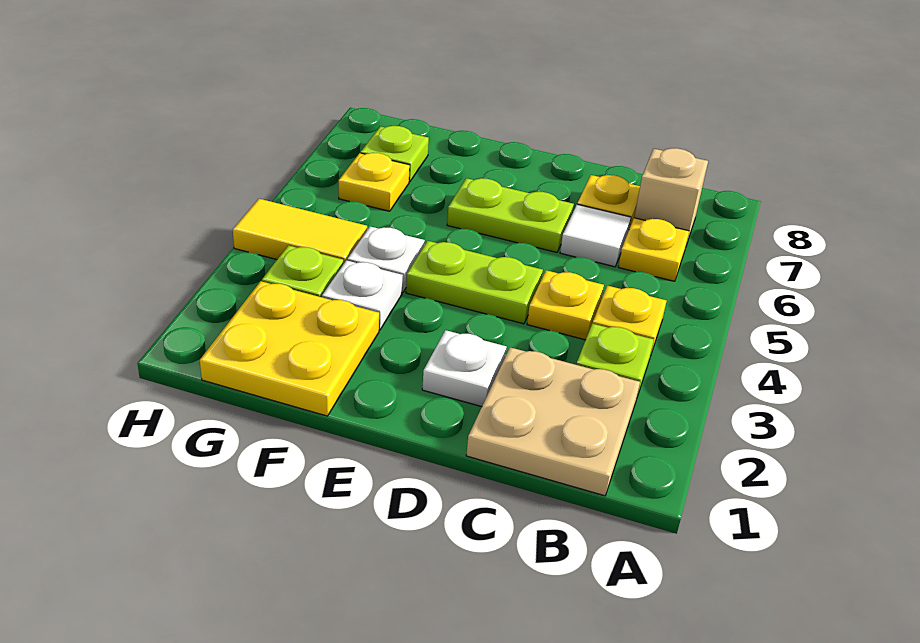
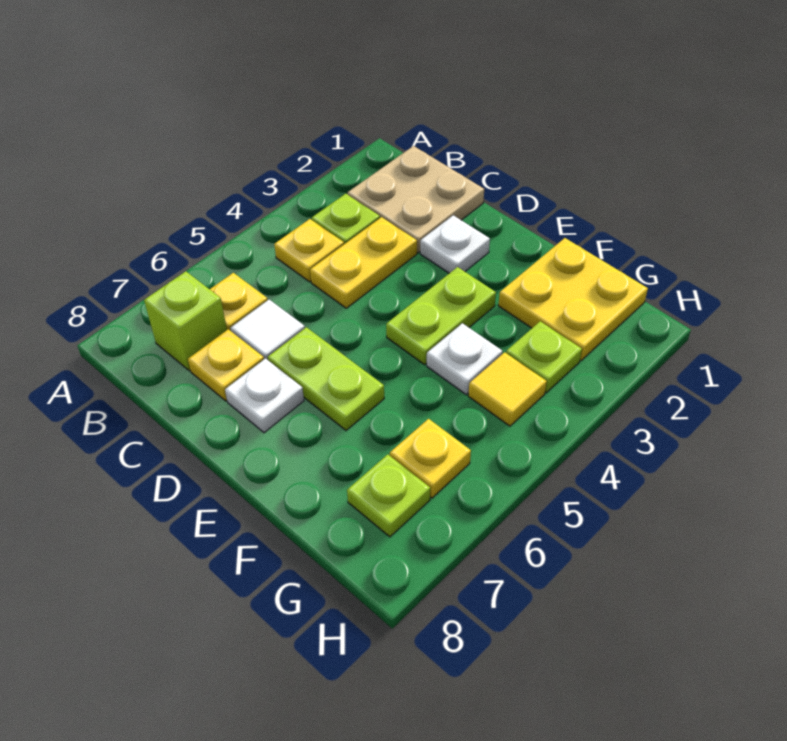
tan brick B7 level 1 -> lime brick B7 level 1
yellow plate C4 level 1 -> yellow plate C3:C4 level 1
lime plate D4:E4 level 1 -> lime plate E3:E4 level 1
white plate F3 level 1 -> white plate D7 level 1
yellow tile G4:H4 level 1 -> yellow tile G4 level 1

